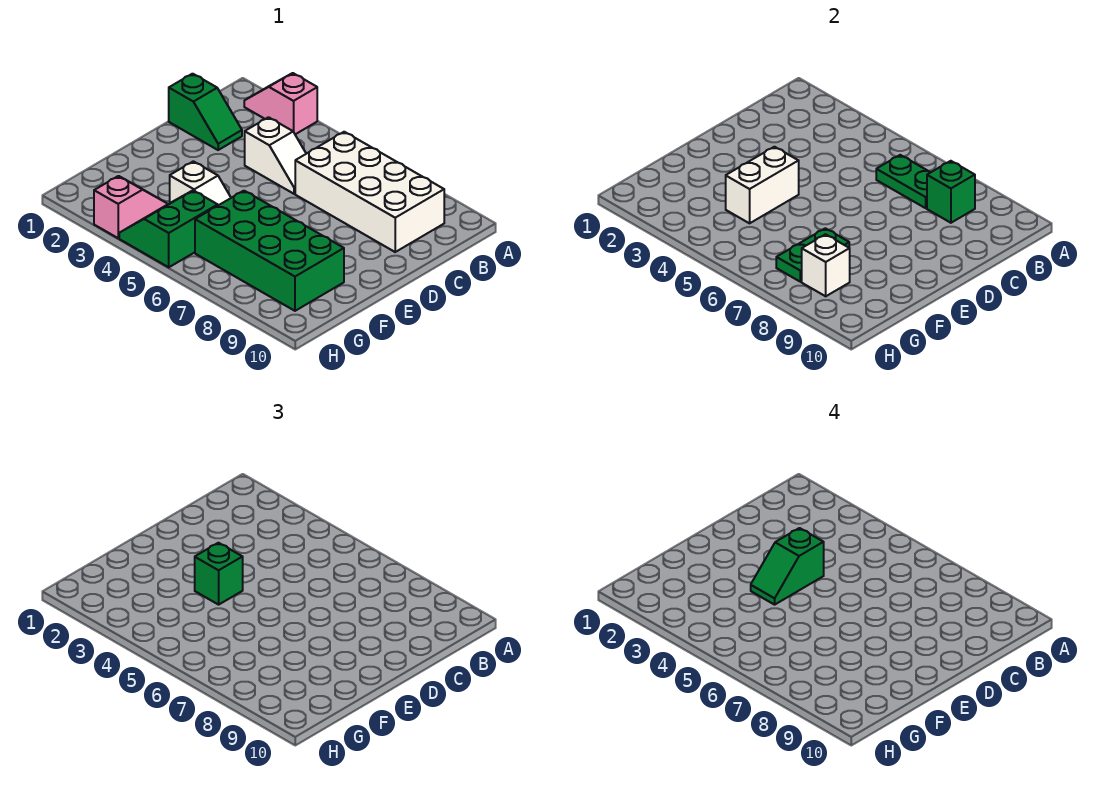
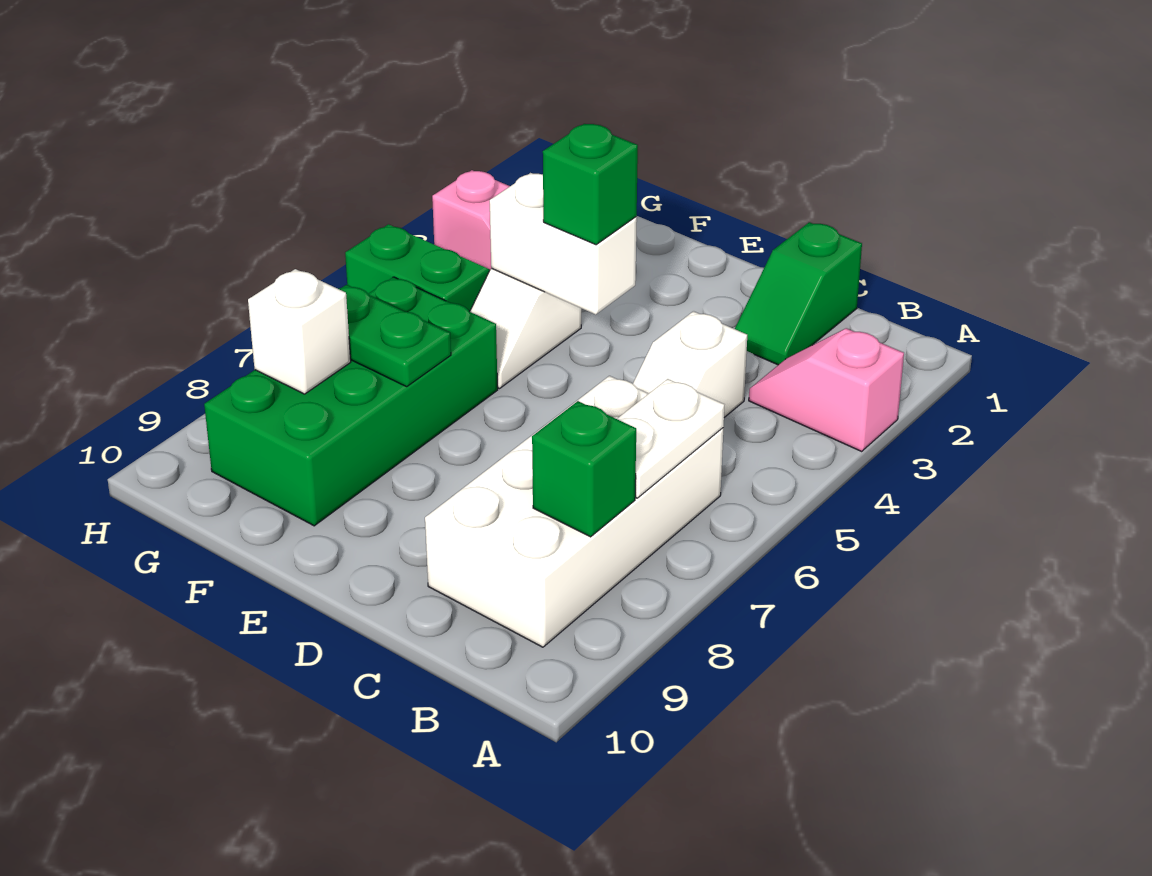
pink slope A2:A3 level 1 top 3 -> pink slope A3:B3 level 1 top A
green plate B6:B7 level 2 -> white plate B6:B7 level 2
green slope D4:E4 level 4 top D -> none

